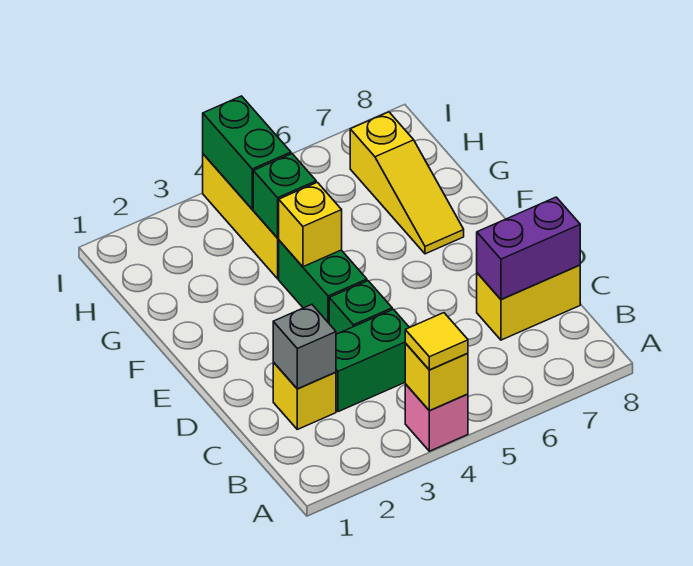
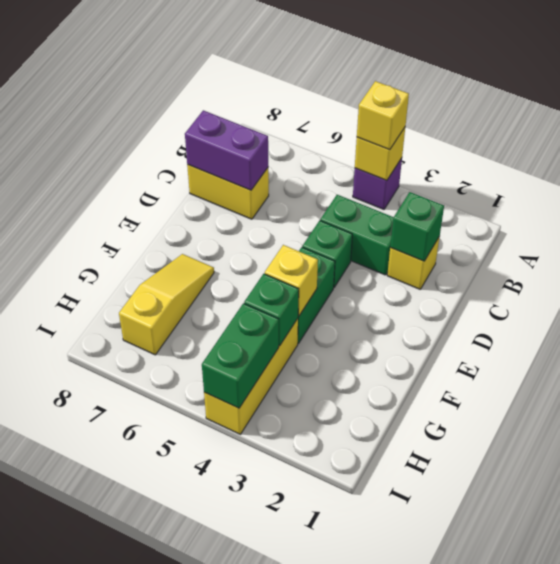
pink brick A4 level 1 -> purple brick A4 level 1
yellow tile A4 level 3 -> yellow brick A4 level 3
grey brick C2 level 2 -> green brick C2 level 2

